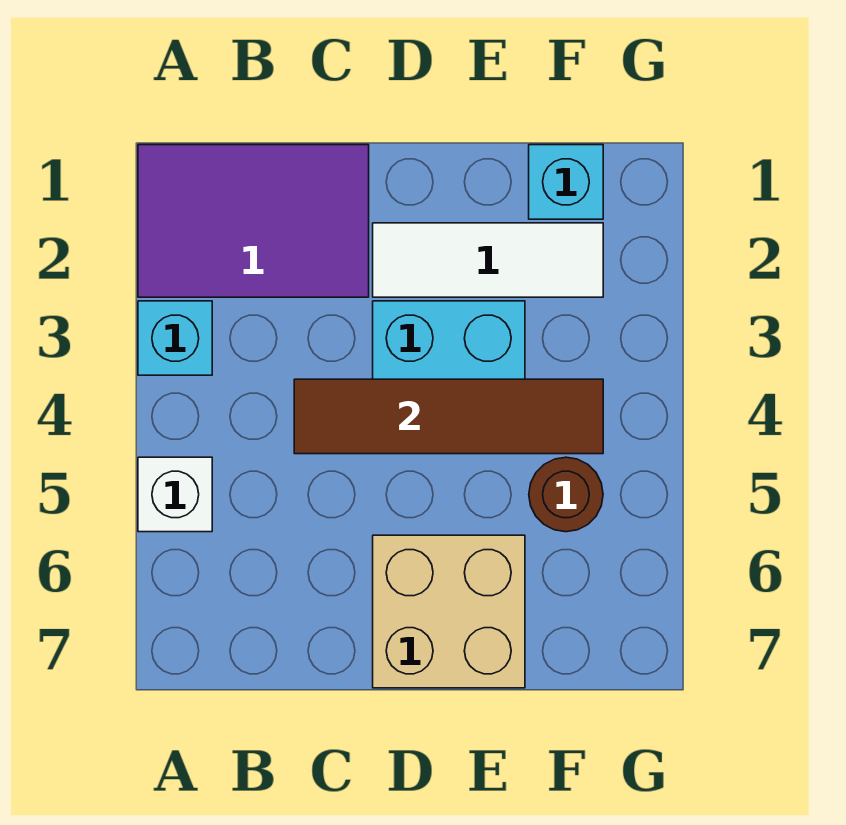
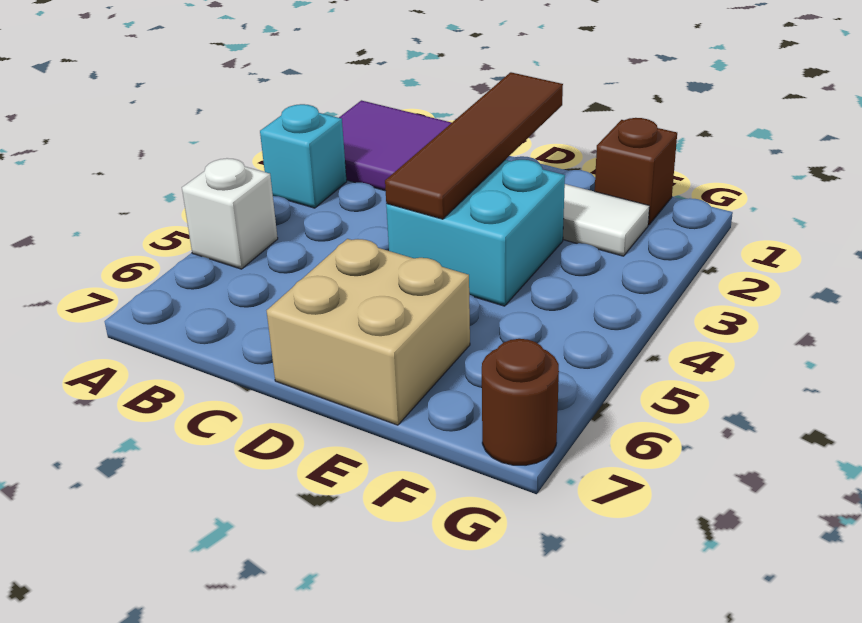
brown tile C4:F4 level 2 -> brown tile D1:D4 level 2
cyan brick F1 level 1 -> brown brick F1 level 1
brown round brick F5 level 1 -> brown round brick G7 level 1

